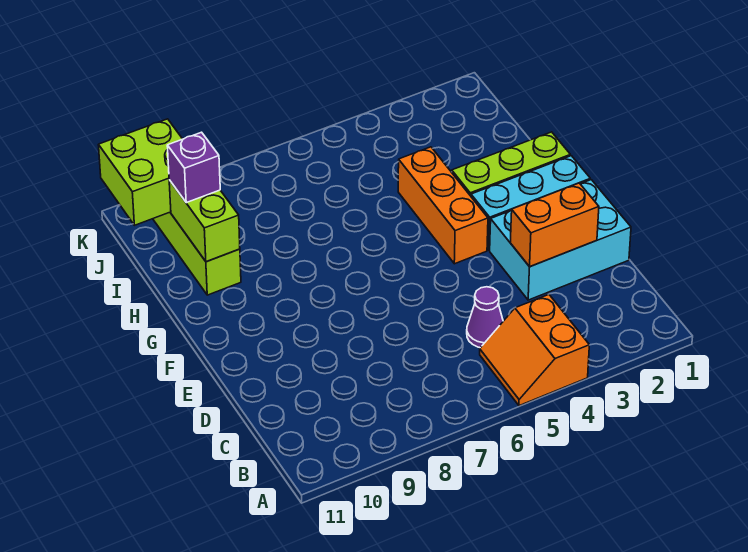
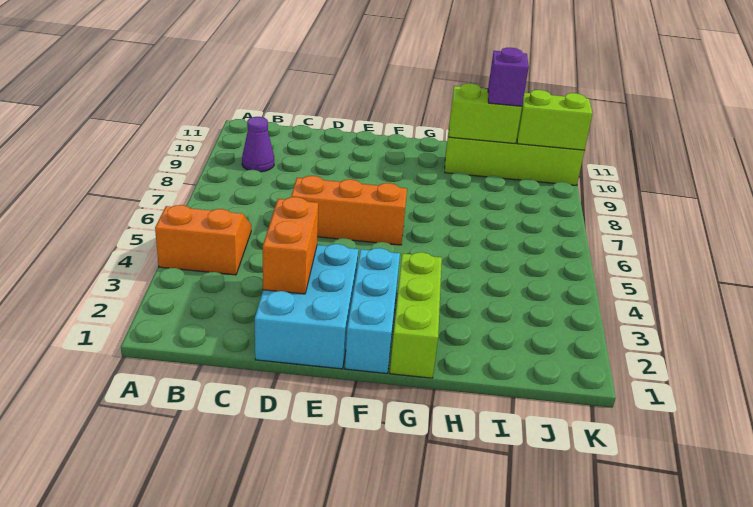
purple cone C5 level 1 -> purple cone B9 level 1
orange brick F4:H4 level 1 -> orange brick D6:F6 level 1
lime brick J10:K11 level 2 -> lime brick J10:K10 level 2

